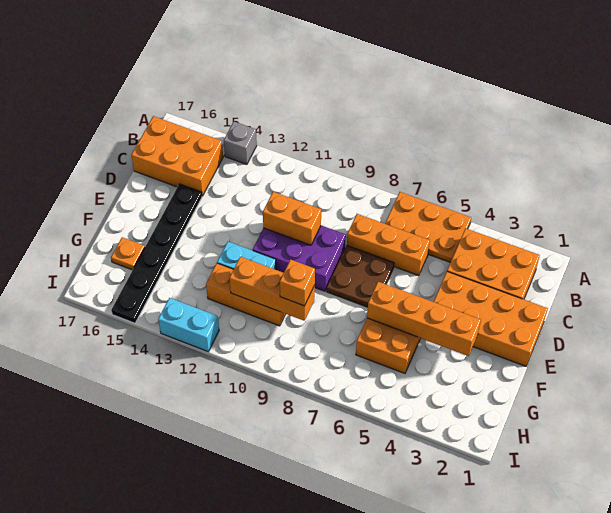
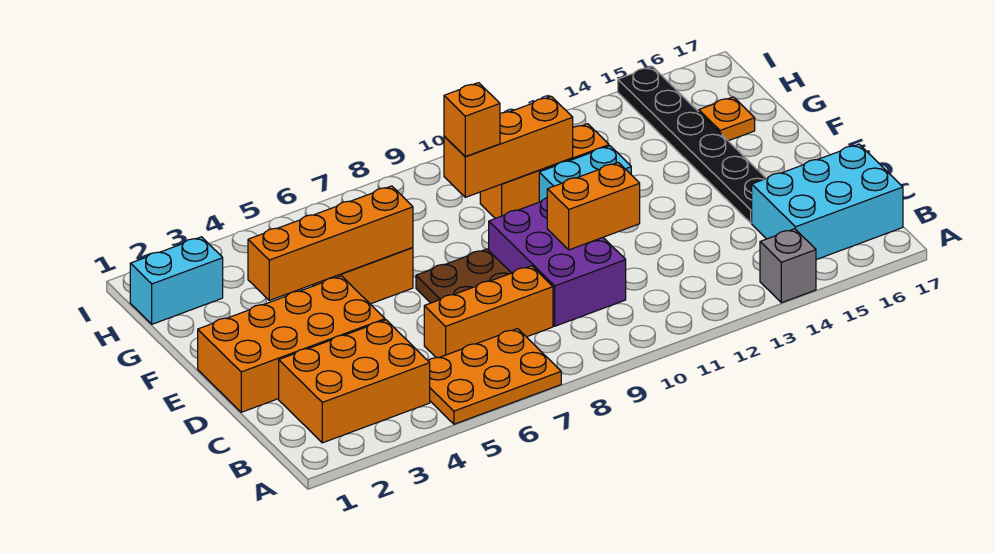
orange brick B15:C17 level 1 -> cyan brick B15:C17 level 1
purple brick D9:E11 level 1 -> purple brick C9:E10 level 1
cyan brick I12:I13 level 1 -> cyan brick H1:H2 level 1

